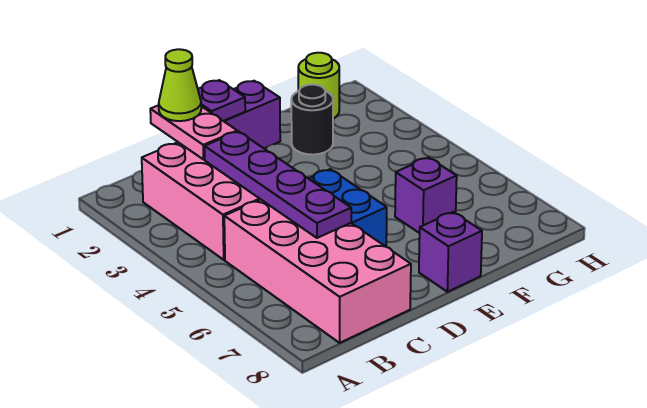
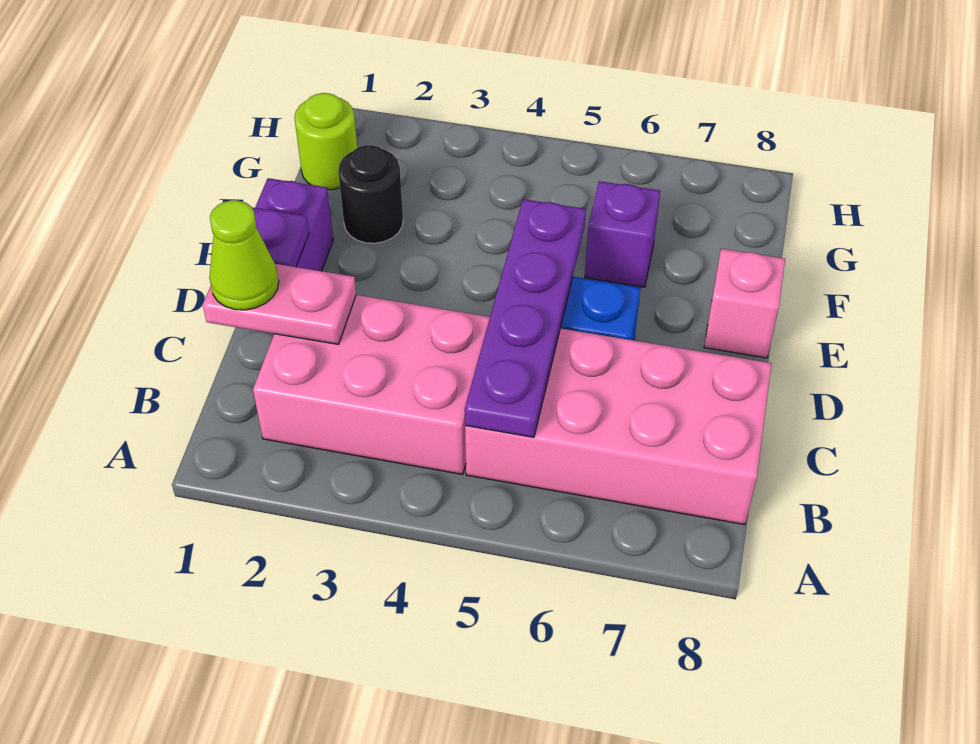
purple plate C3:C6 level 2 -> purple plate B5:E5 level 2
purple brick E8 level 1 -> pink brick E8 level 1

